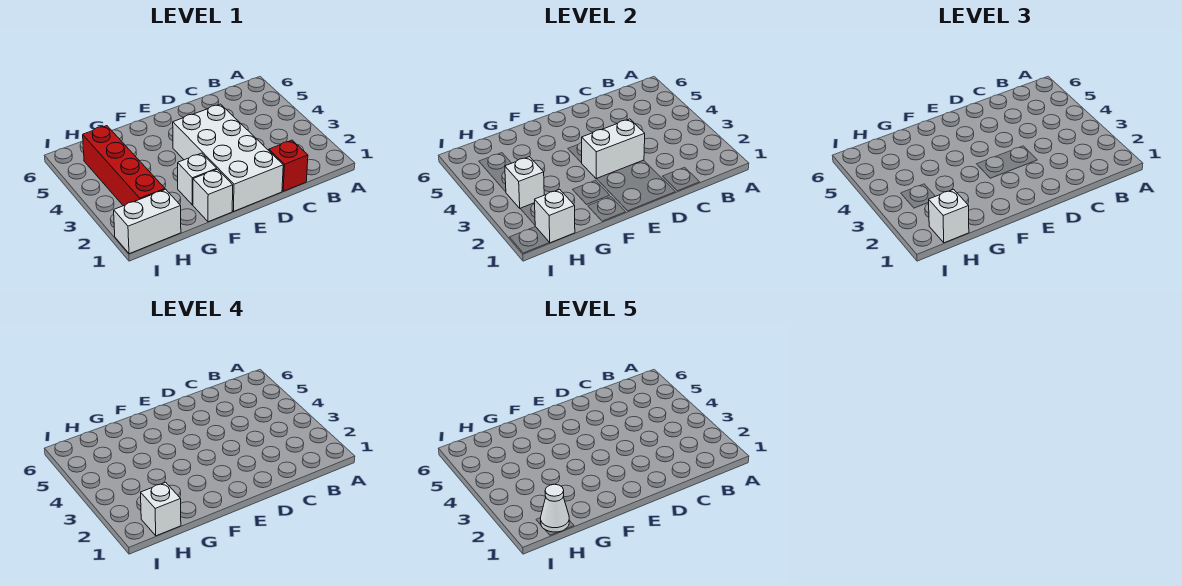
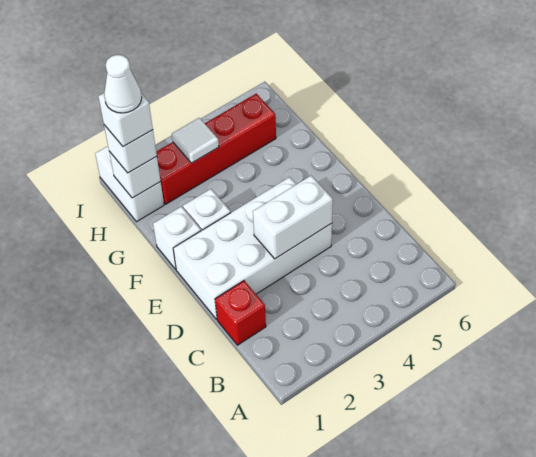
white brick D3:E3 level 2 -> white brick D3:D4 level 2
white brick H3 level 2 -> white tile H3 level 2

